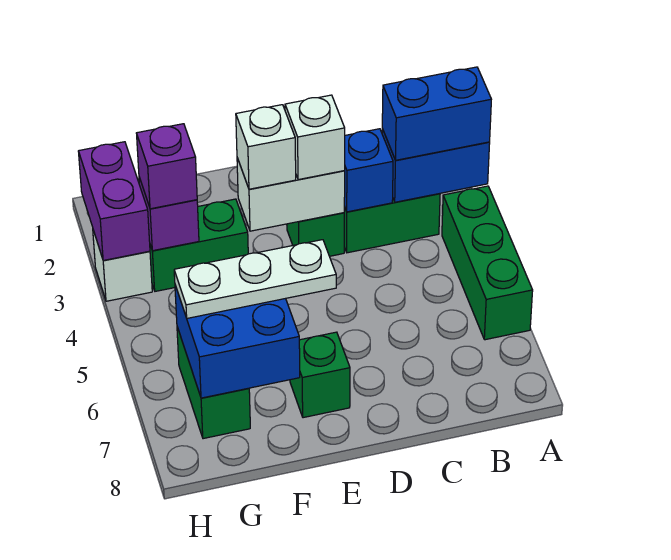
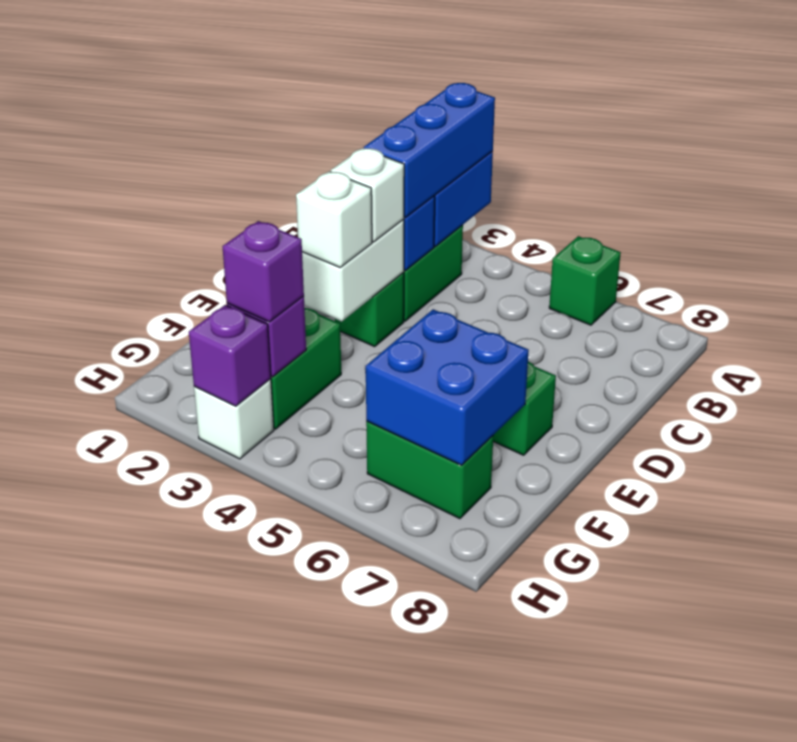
blue brick A3:B3 level 3 -> blue brick A3:C3 level 3
green brick A4:A6 level 1 -> green brick A6 level 1
white plate E6:G6 level 3 -> none
purple brick H2:H3 level 2 -> purple brick H3 level 2

